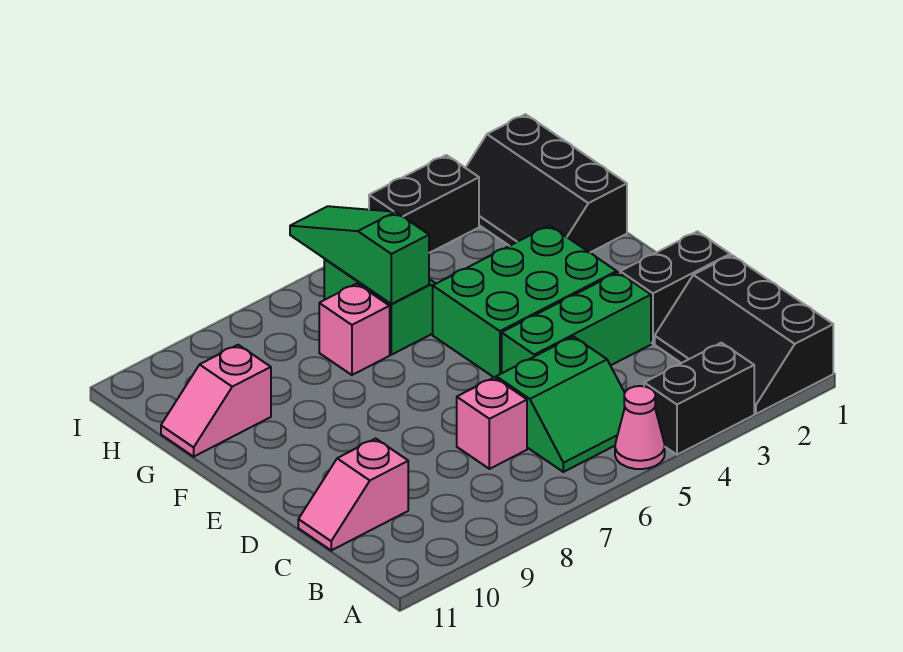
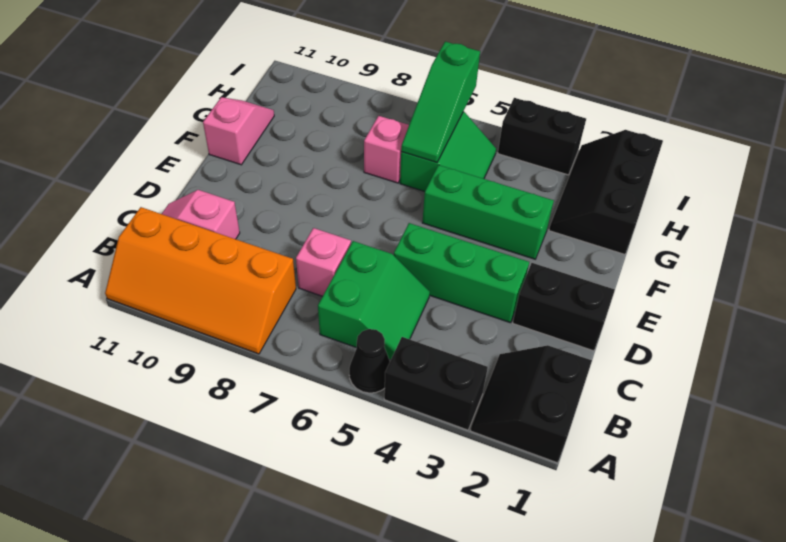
black slope A1:C2 level 1 top 1 -> black slope A1:B2 level 1 top 1
pink cone A5 level 1 -> black cone A5 level 1
none -> orange slope A8:B11 level 1 top B
green slope B5:C6 level 1 top C -> green slope B5:C6 level 1 top 6
green brick E3:F5 level 1 -> green brick F3:F5 level 1
green slope G6:I6 level 2 top G -> green slope G6:I6 level 2 top I
pink slope G10:G11 level 1 top 10 -> pink slope F11:G11 level 1 top F

